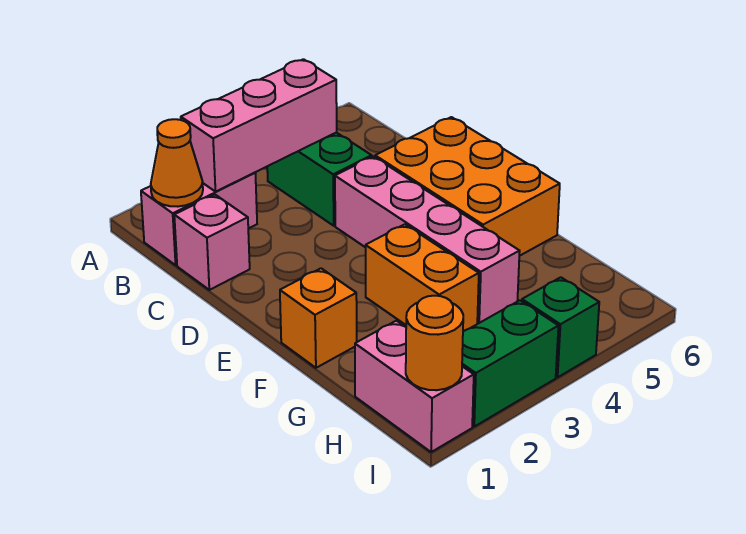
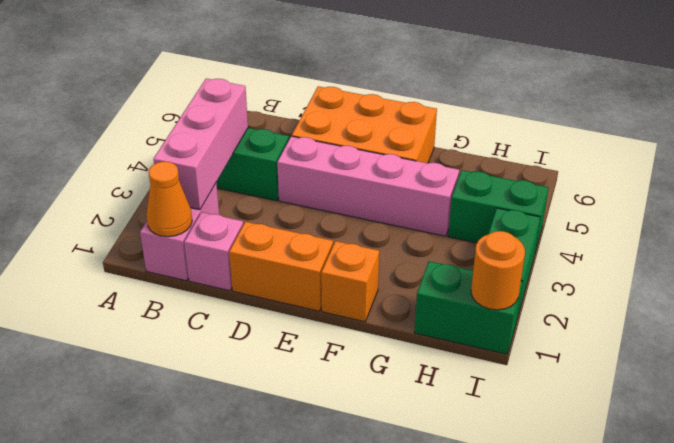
orange brick F3:G3 level 1 -> orange brick D1:E1 level 1
pink brick H1:I1 level 1 -> green brick H1:I1 level 1
green brick I4 level 1 -> green brick H4:I4 level 1

